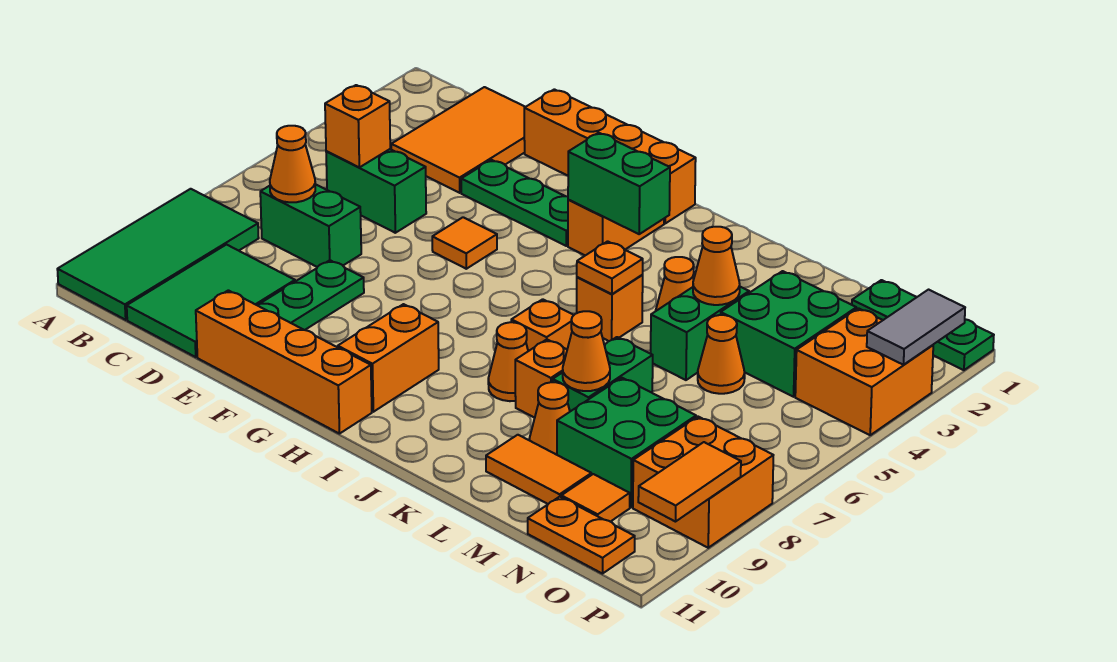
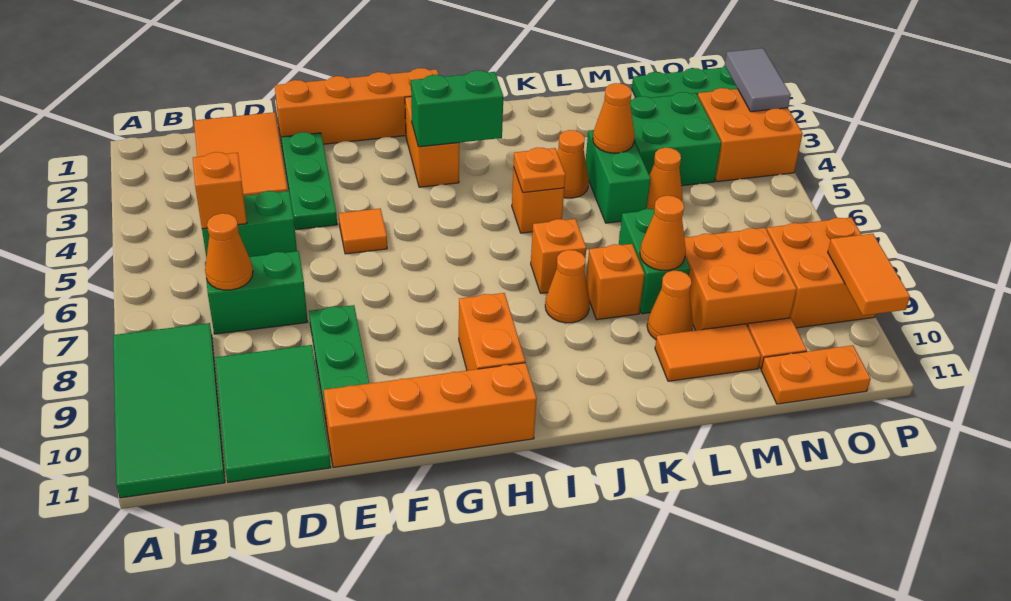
green plate E3:G3 level 1 -> green plate E2:E4 level 1
green brick M8:N9 level 1 -> orange brick M8:N9 level 1

